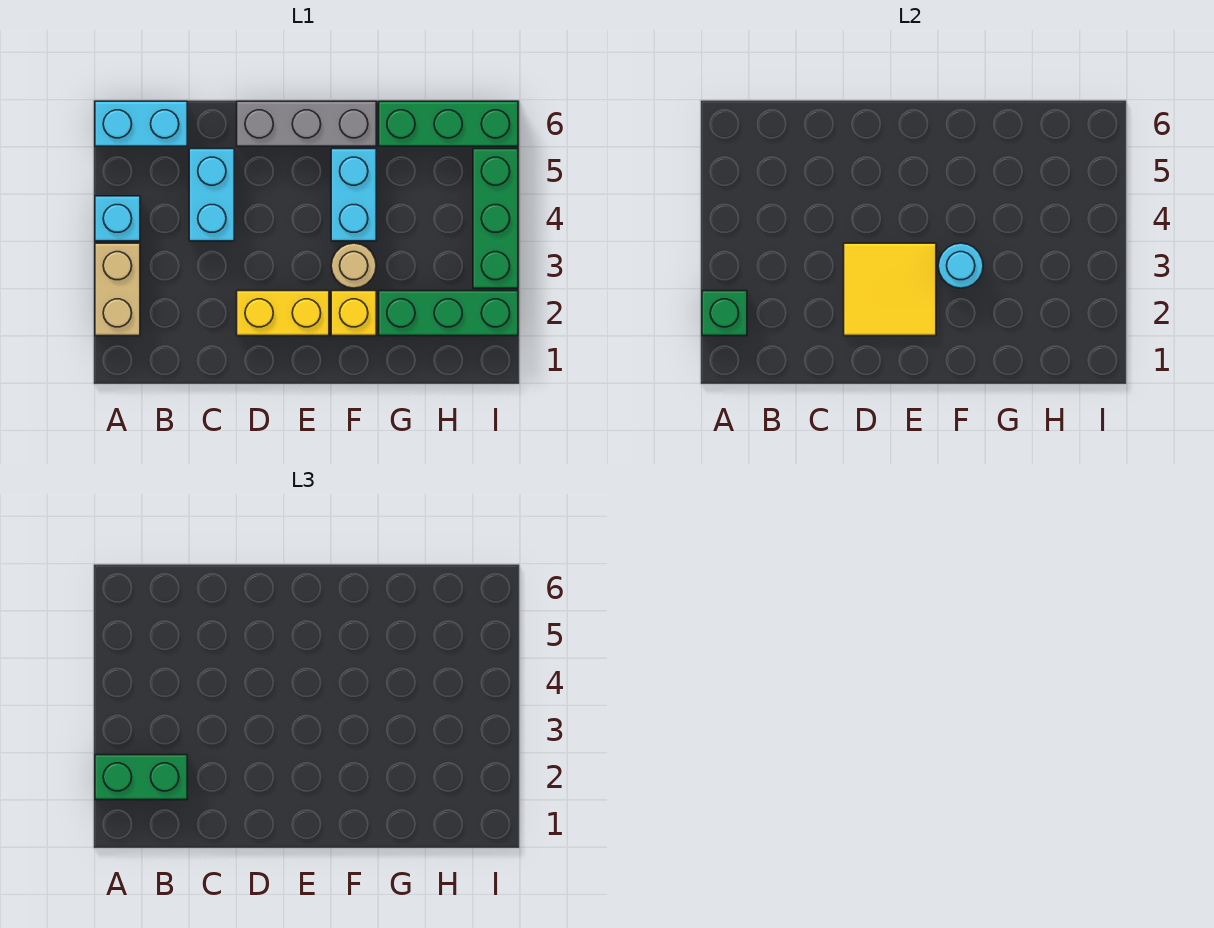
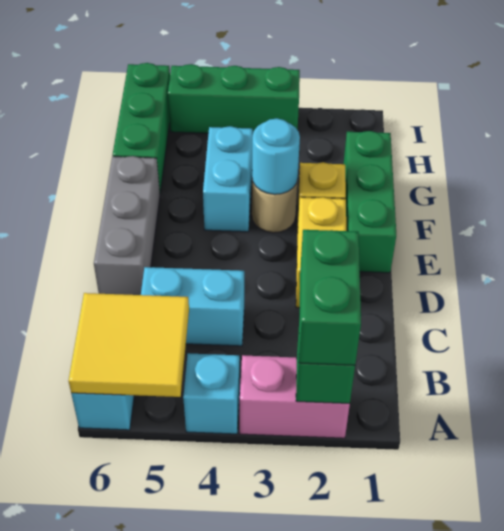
tan brick A2:A3 level 1 -> pink brick A2:A3 level 1
yellow tile D2:E3 level 2 -> yellow tile A5:B6 level 2
cyan brick F4:F5 level 1 -> cyan brick F4:G4 level 1
green brick G2:I2 level 1 -> green brick E1:G1 level 1

